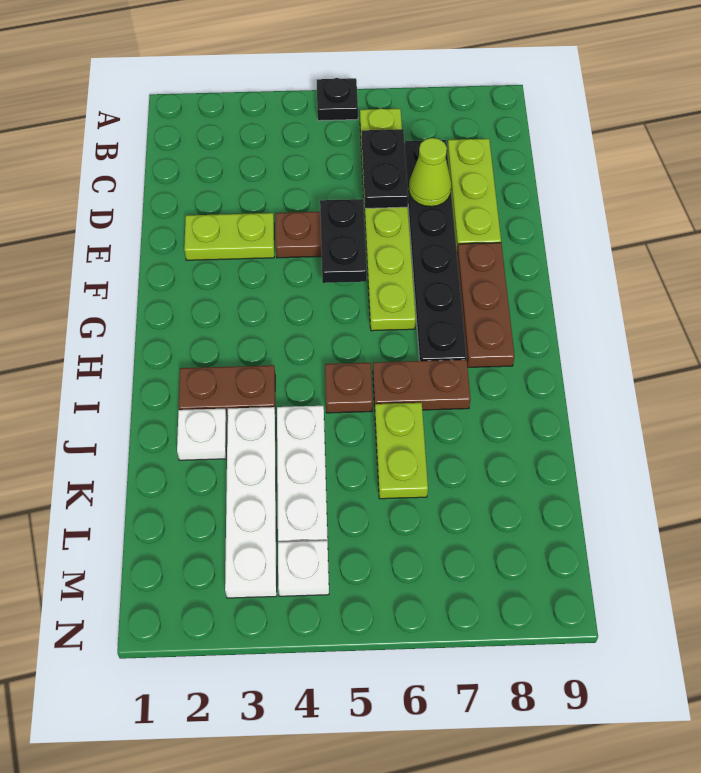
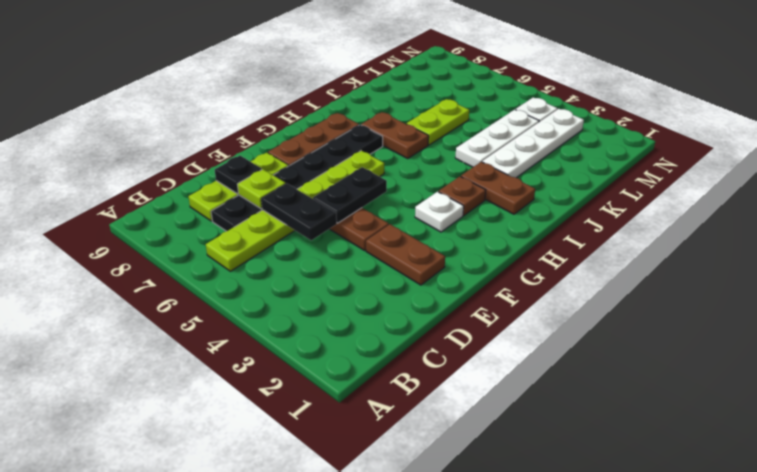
black plate A5 level 1 -> black plate D8 level 2
black plate C6:D6 level 2 -> black plate D5:D6 level 2
lime cone D7 level 2 -> lime plate D7 level 2
lime plate E2:E3 level 1 -> brown plate E2:E3 level 1
brown plate I5 level 1 -> brown plate H3 level 1
white plate J2 level 1 -> white plate G3 level 1

